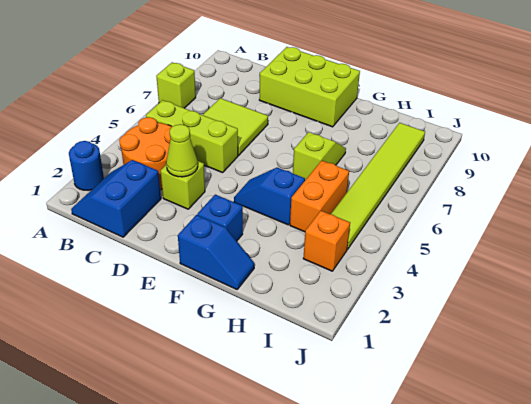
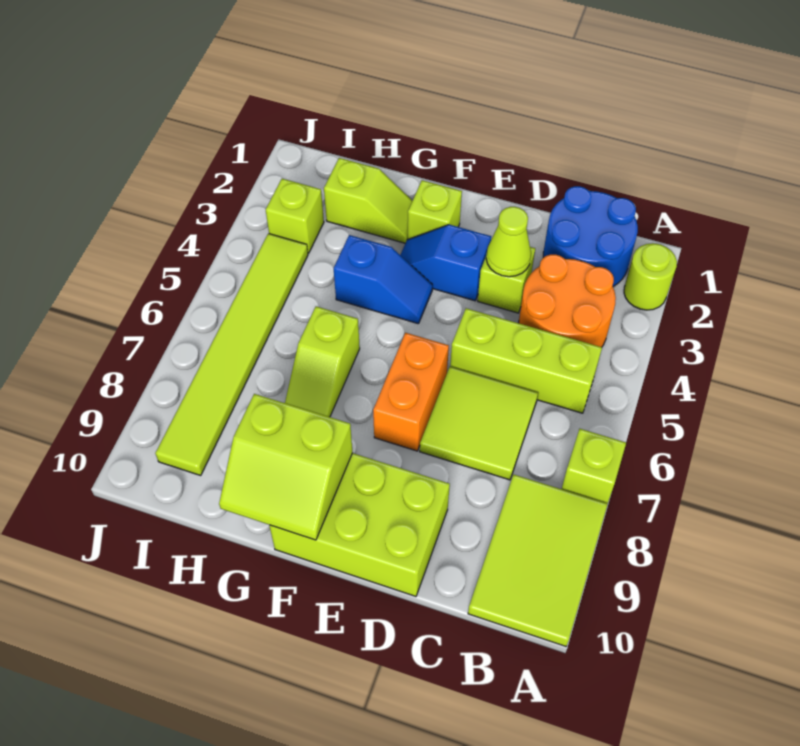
blue round brick A2 level 1 -> lime round brick A2 level 1
none -> lime tile A8:B10 level 1
blue slope B1:C2 level 1 top C -> blue round brick B1:C2 level 1
blue slope F1:G1 level 1 top F -> blue slope E3:F3 level 1 top E
blue brick F2 level 1 -> lime brick F2 level 1
none -> lime slope F9:G10 level 2 top 9
none -> lime slope G2:H2 level 1 top H
orange brick H4:H5 level 1 -> orange brick E6:E7 level 1
orange brick I3 level 1 -> lime brick I3 level 1

